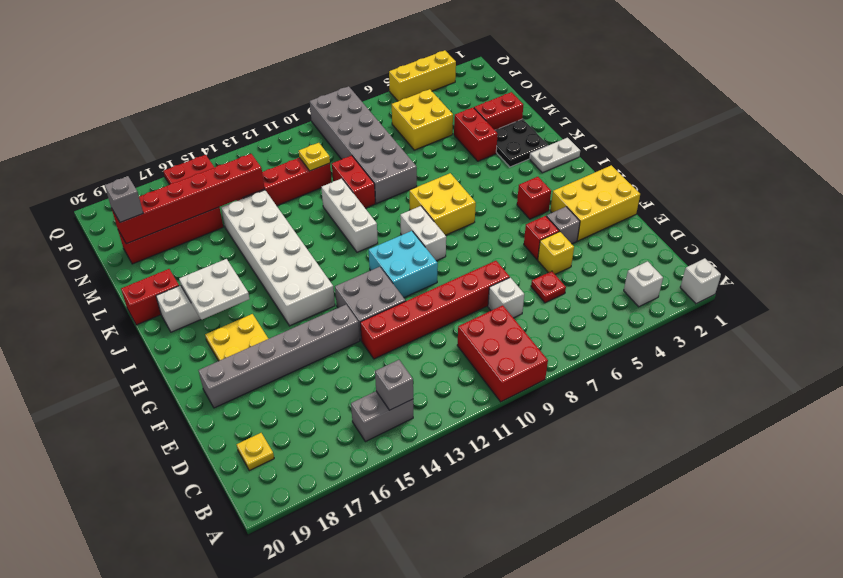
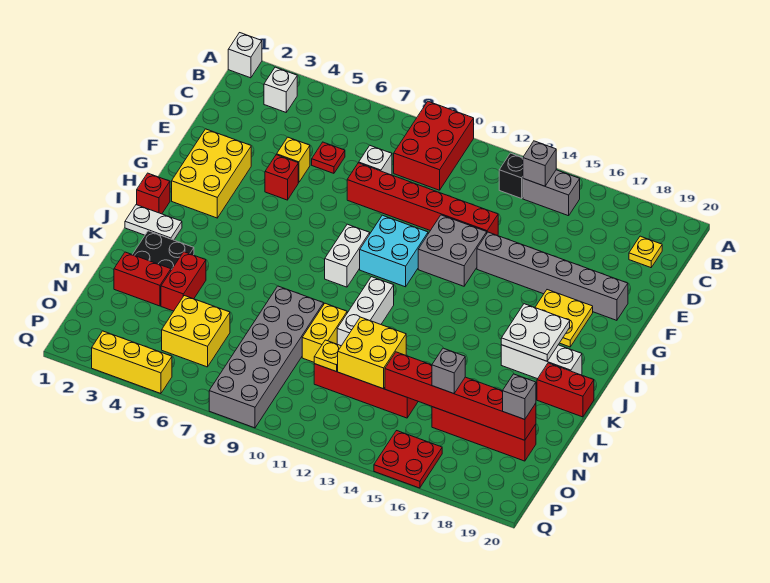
none -> black brick B13 level 1
yellow brick F1:G3 level 1 -> yellow brick F2:H3 level 1
grey brick F4 level 1 -> grey brick N16 level 3
red brick H4 level 1 -> red brick I1 level 1
white brick H14:M15 level 1 -> none
yellow brick I7:J8 level 1 -> yellow brick M12:N13 level 2
red brick L10:M10 level 1 -> yellow brick L10:M10 level 1

